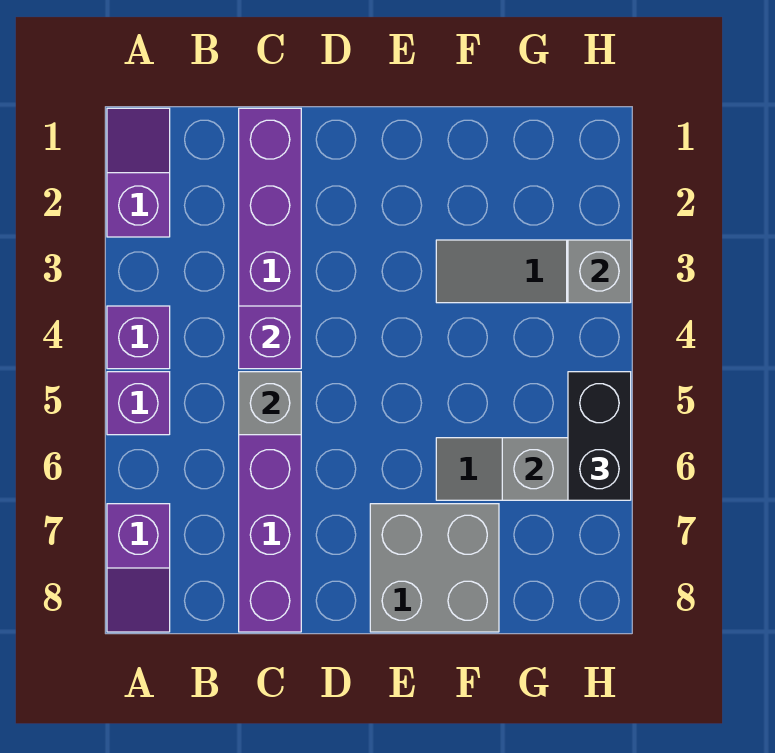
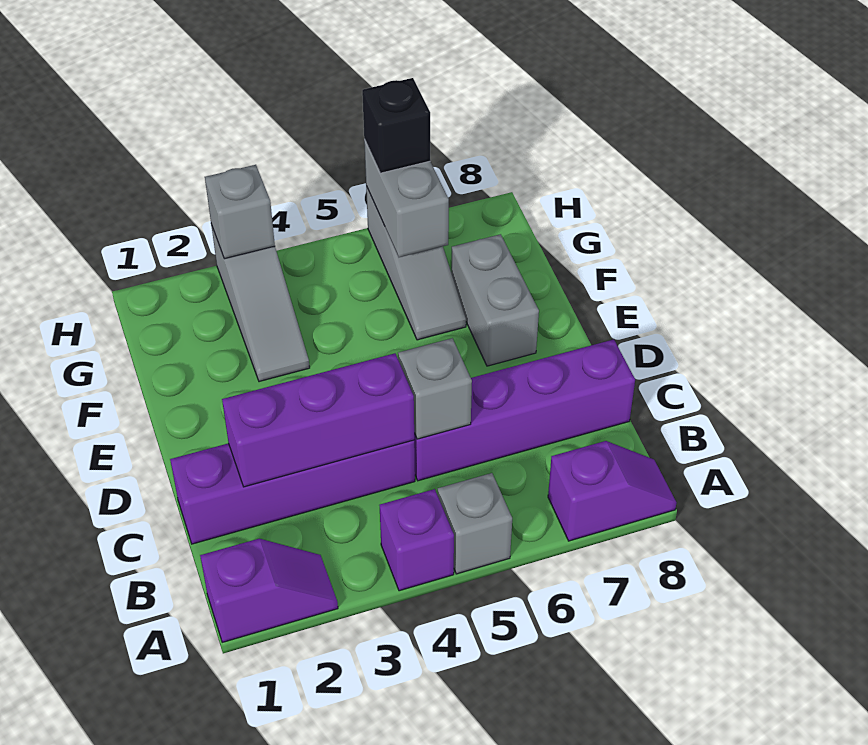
purple slope A1:A2 level 1 top 2 -> purple slope A1:A2 level 1 top 1
purple brick A5 level 1 -> grey brick A5 level 1
purple brick C4 level 2 -> purple brick C2:C4 level 2
grey brick E7:F8 level 1 -> grey brick E7:F7 level 1
black brick H5:H6 level 3 -> black brick H6 level 3

